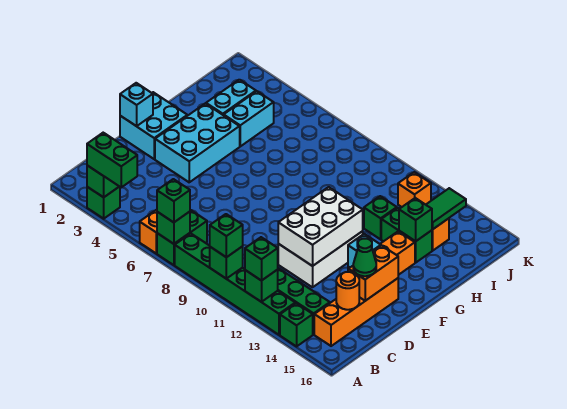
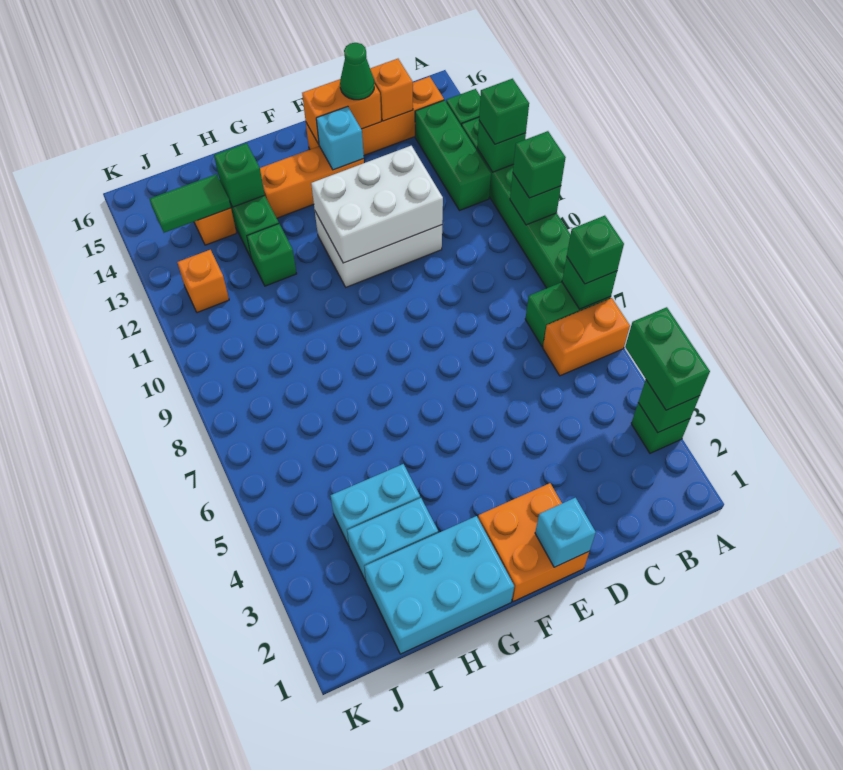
orange round brick C15 level 2 -> orange brick C15 level 2
cyan brick E1:F2 level 1 -> orange brick E1:F2 level 1
cyan brick E3:G4 level 1 -> cyan brick G1:I2 level 1

